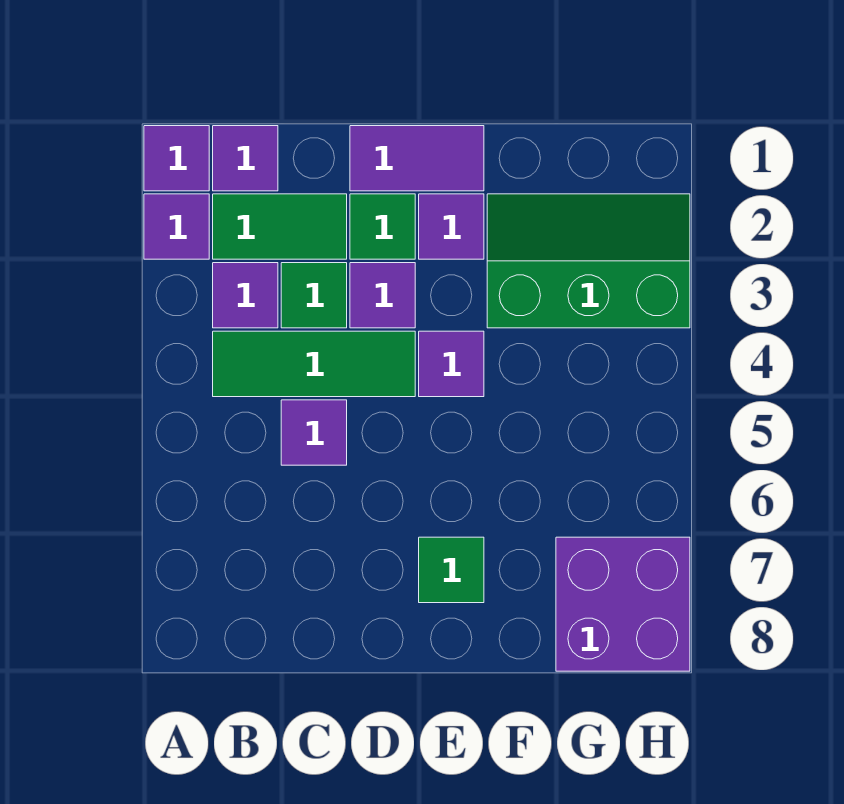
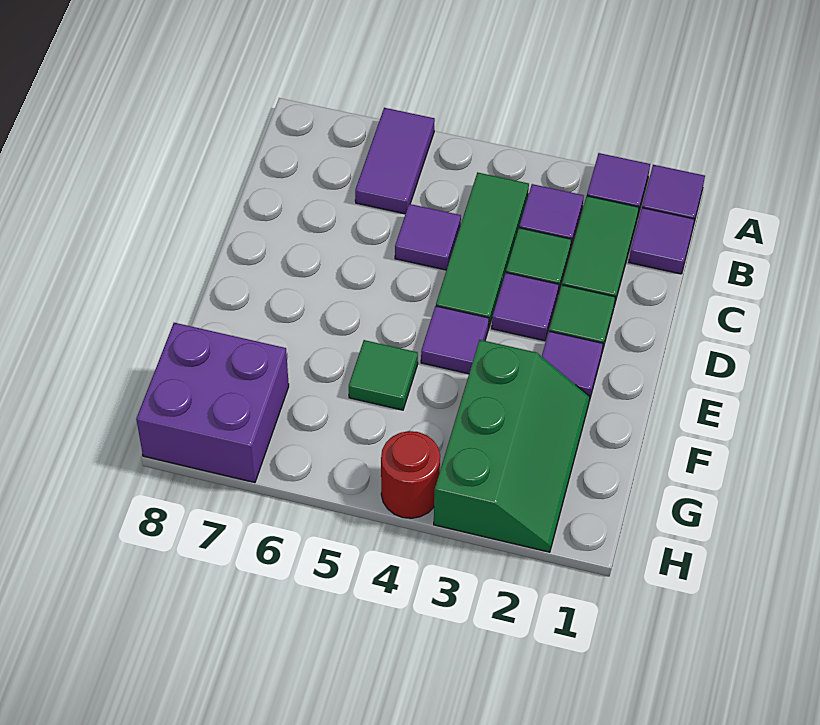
purple tile D1:E1 level 1 -> purple tile A6:B6 level 1
green tile E7 level 1 -> green tile F5 level 1
none -> red round brick H4 level 1

